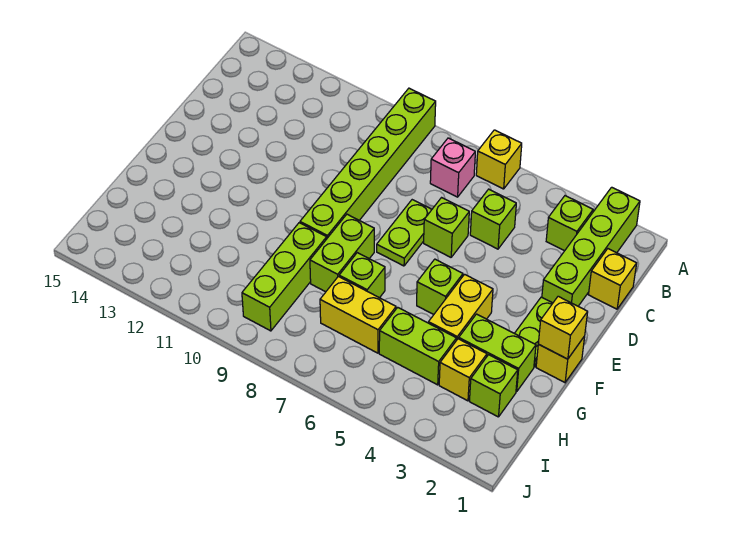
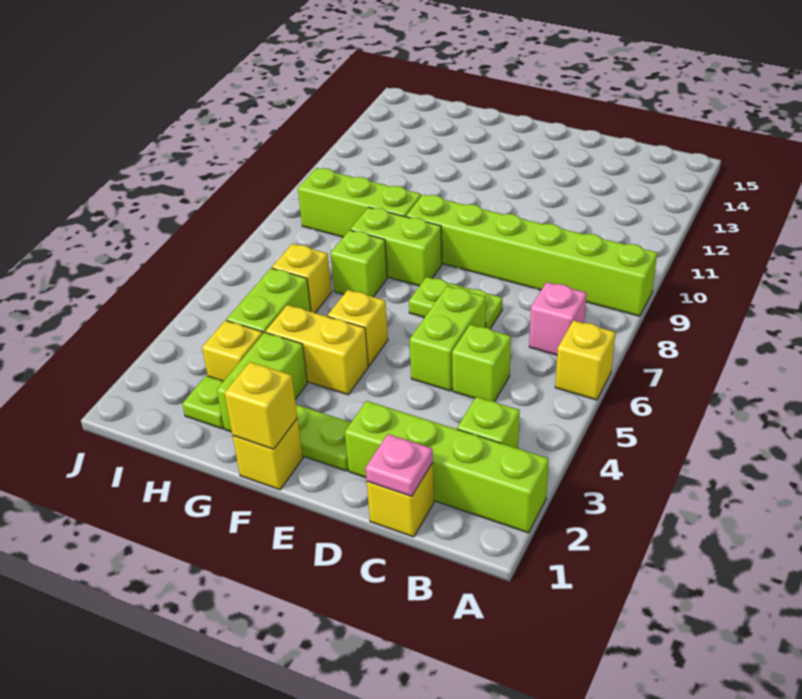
none -> pink plate C1 level 2
lime brick D6 level 1 -> lime brick D5:D6 level 1
lime brick F5 level 1 -> yellow brick F5 level 1
lime brick H2 level 1 -> lime plate H2 level 1
yellow brick H6:H7 level 1 -> yellow brick H6 level 1

